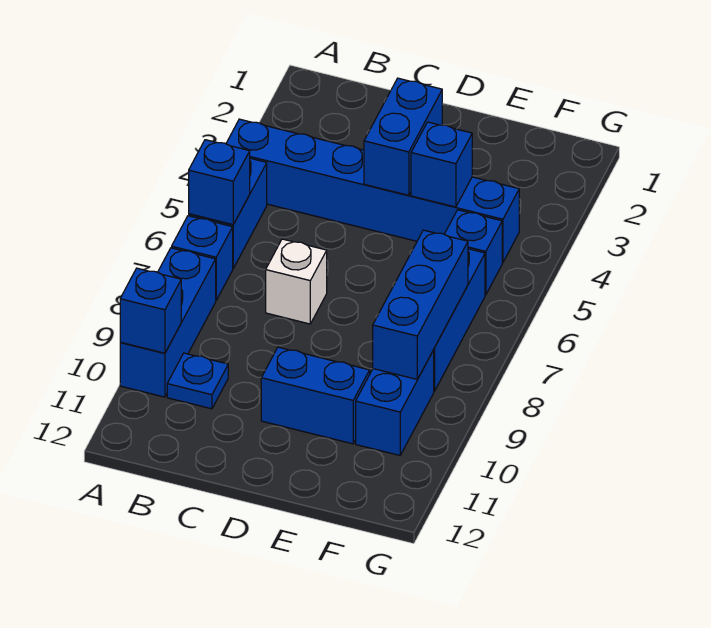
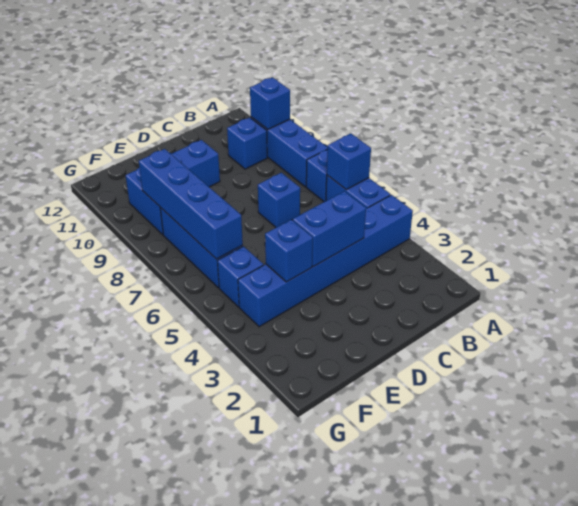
blue plate B10 level 1 -> blue brick B10 level 1
white brick C7 level 1 -> blue brick C7 level 1
blue brick D3:D4 level 2 -> blue brick C4:D4 level 2
blue brick F7:F9 level 2 -> blue brick F6:F9 level 2

